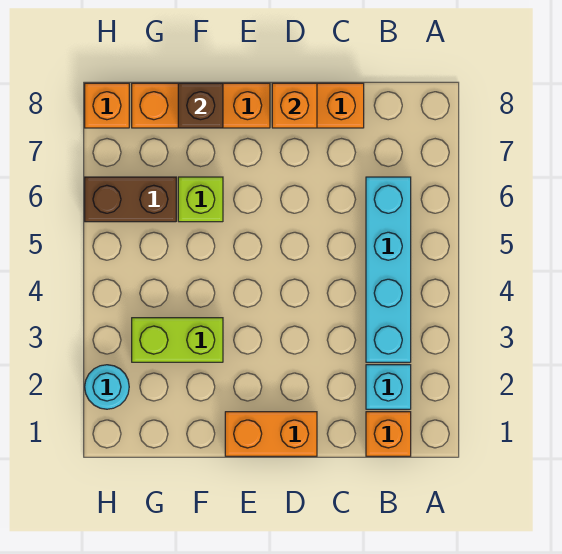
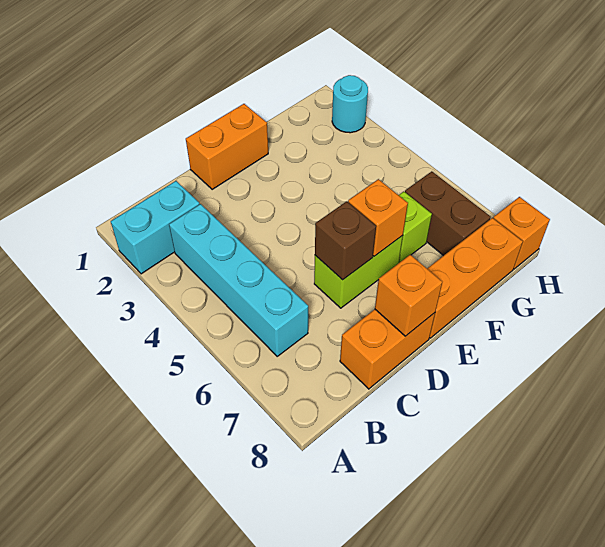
orange brick B1 level 1 -> orange brick E6 level 2
cyan brick B2 level 1 -> cyan brick A2:B2 level 1
lime brick F3:G3 level 1 -> lime brick D6:E6 level 1
brown brick F8 level 2 -> brown brick D6 level 2
brown brick G6:H6 level 1 -> brown brick G6:G7 level 1

